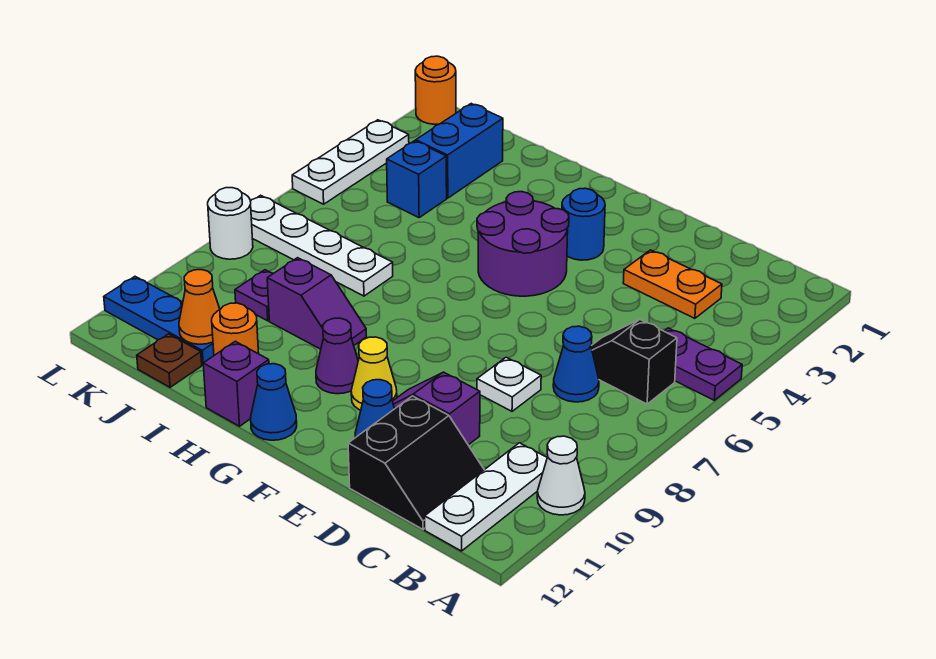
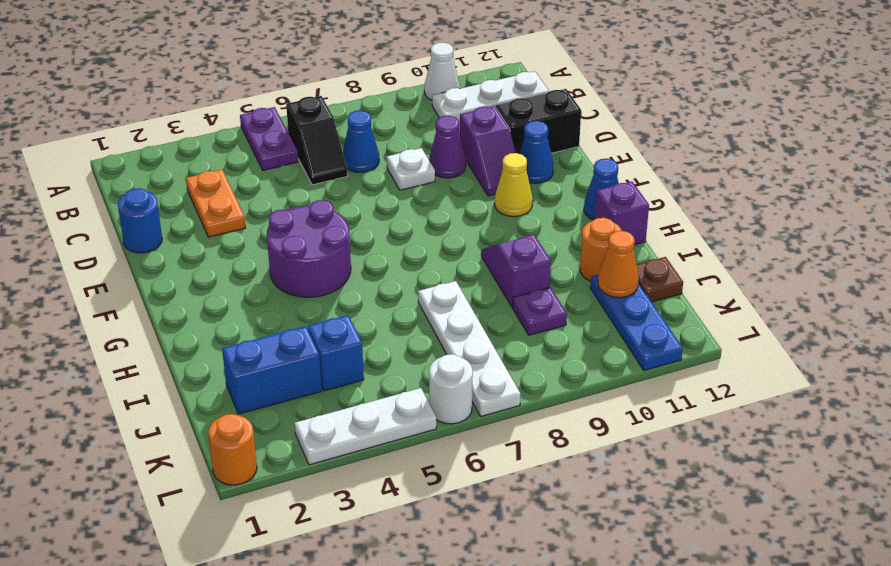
blue round brick F3 level 1 -> blue round brick D1 level 1
purple cone G10 level 1 -> purple cone D9 level 1
white round brick L8 level 1 -> white round brick L6 level 1

